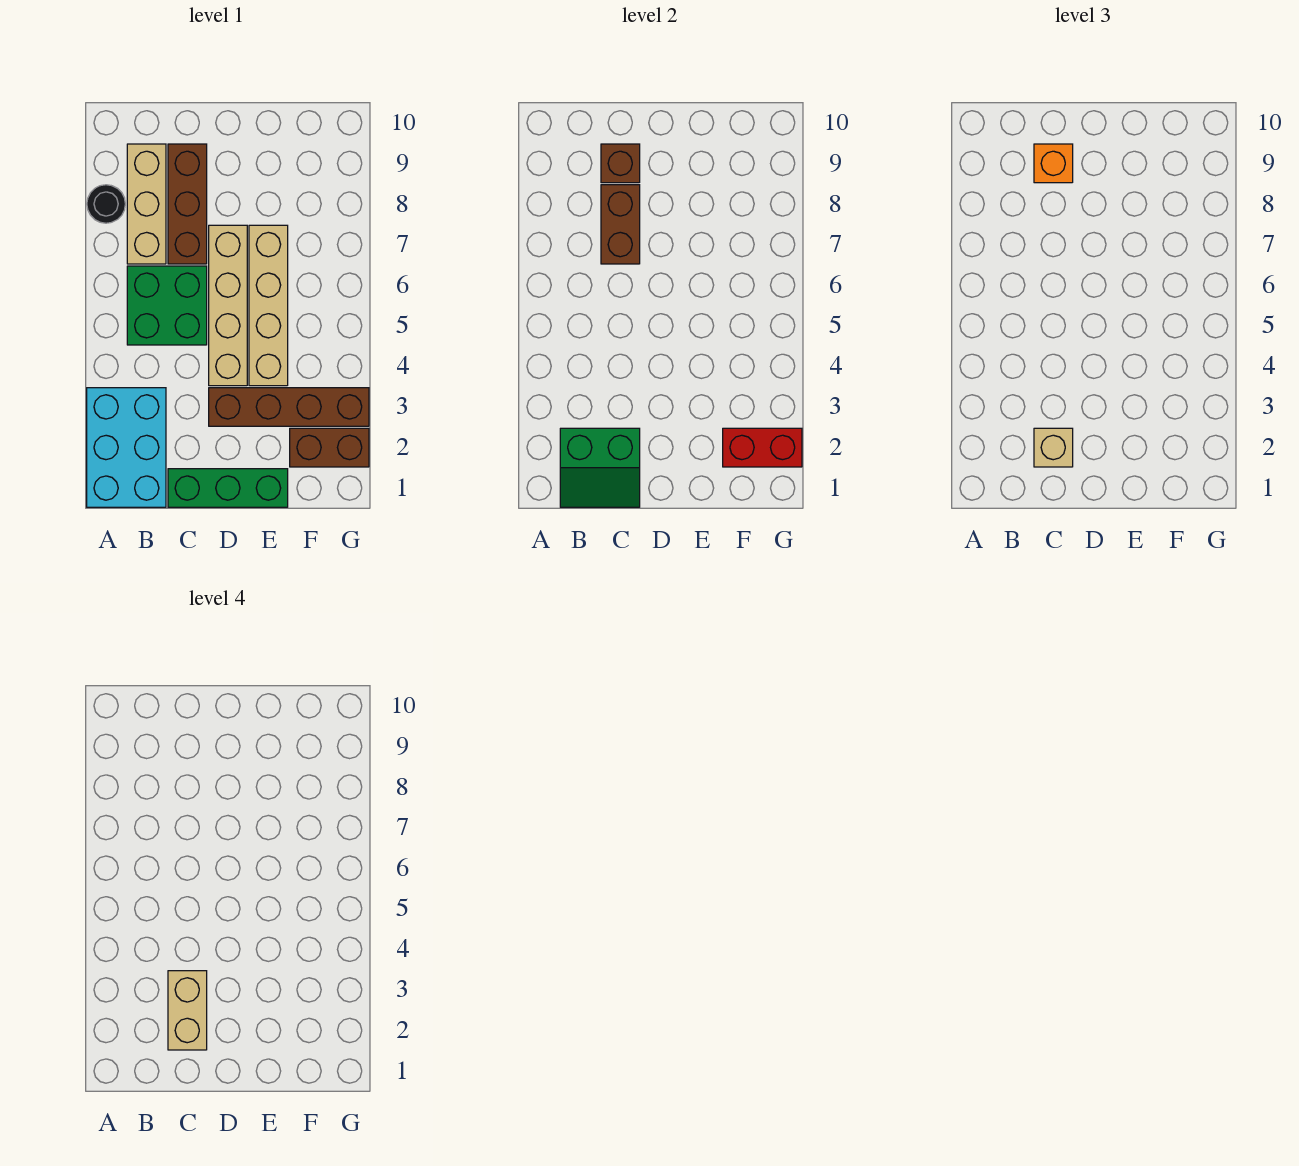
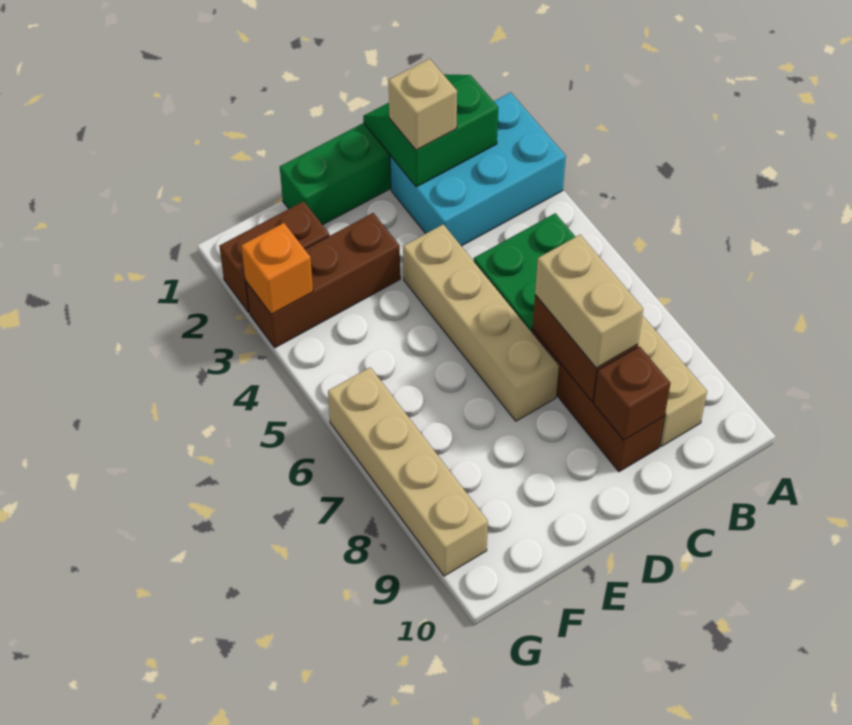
cyan brick A1:B3 level 1 -> cyan brick A2:C3 level 1
black round brick A8 level 1 -> none
tan brick C2:C3 level 4 -> tan brick C7:C8 level 3
orange brick C9 level 3 -> orange brick G3 level 2
brown brick D3:G3 level 1 -> brown brick E3:G3 level 1
tan brick E4:E7 level 1 -> tan brick G6:G9 level 1
red brick F2:G2 level 2 -> none

